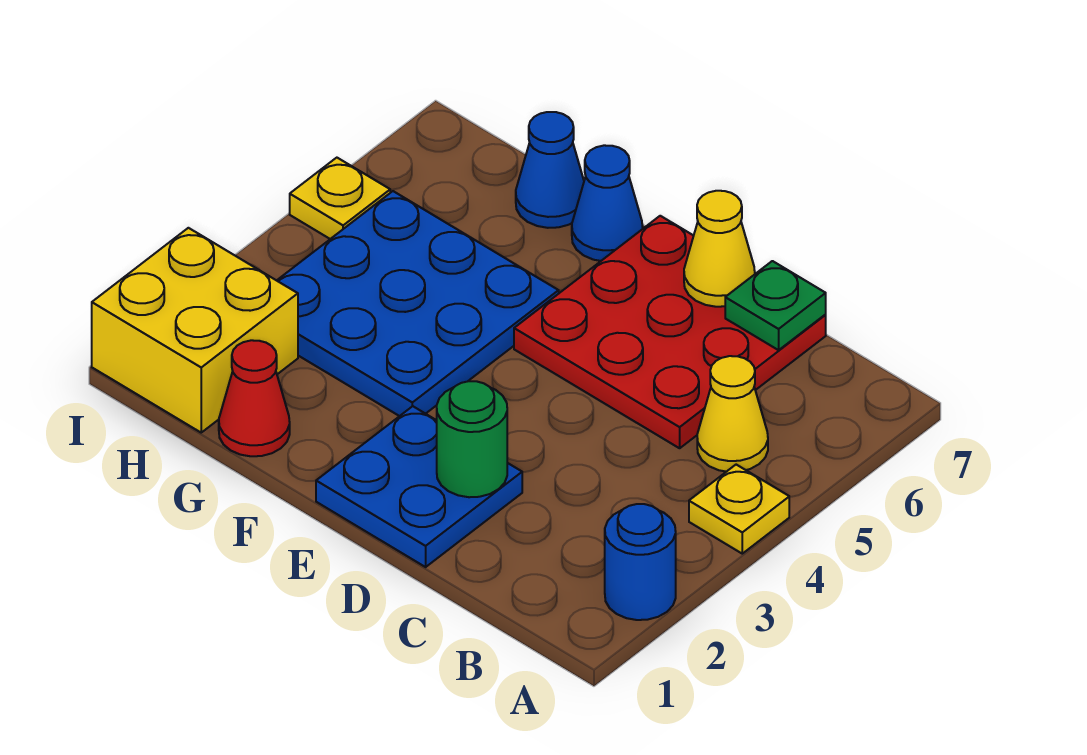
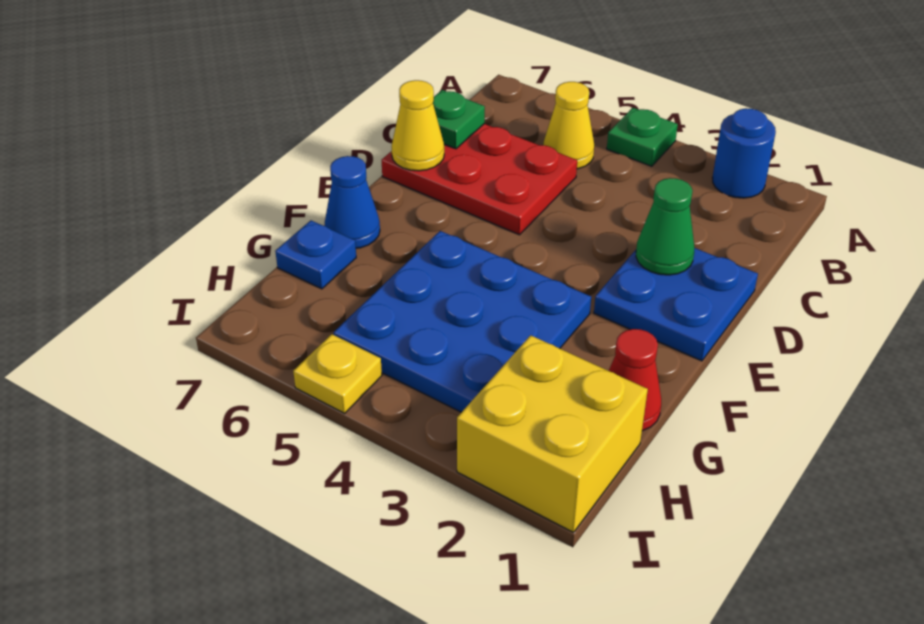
yellow plate A4 level 1 -> green plate A4 level 1
red plate C5:E7 level 1 -> red plate C5:D7 level 1
green round brick D2 level 2 -> green cone D2 level 2
blue cone G7 level 1 -> blue plate G7 level 1

